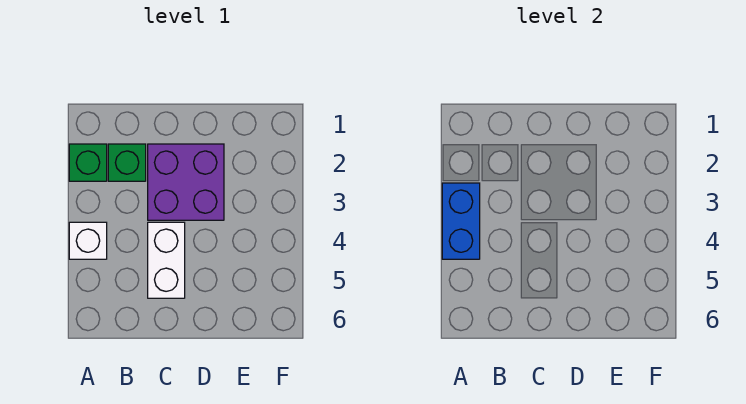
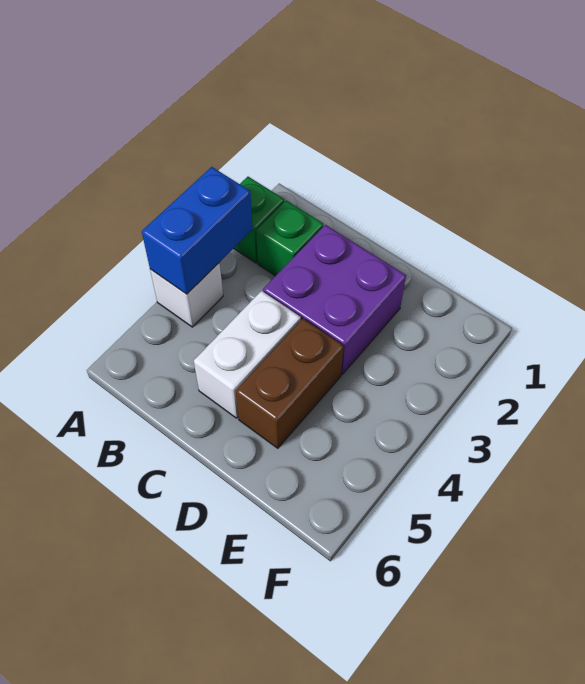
none -> brown brick D4:D5 level 1

